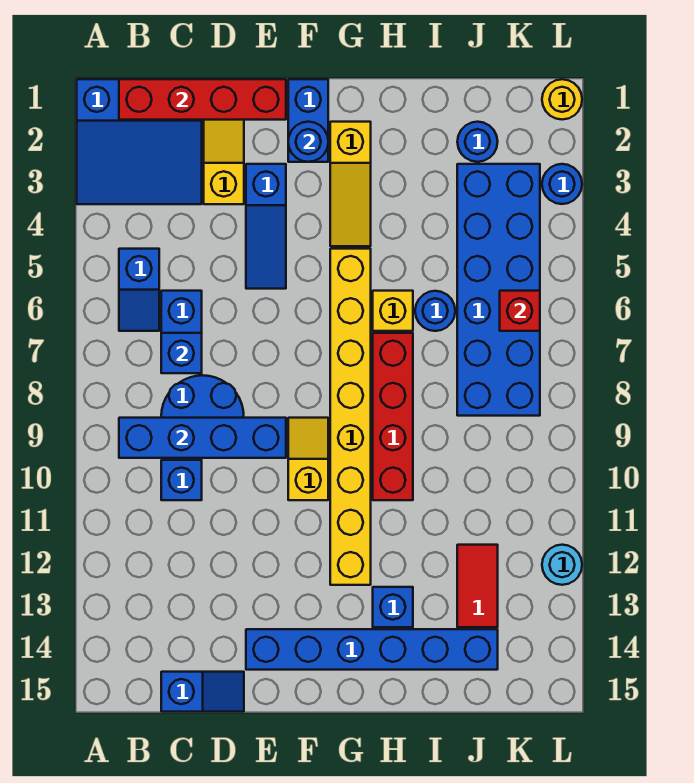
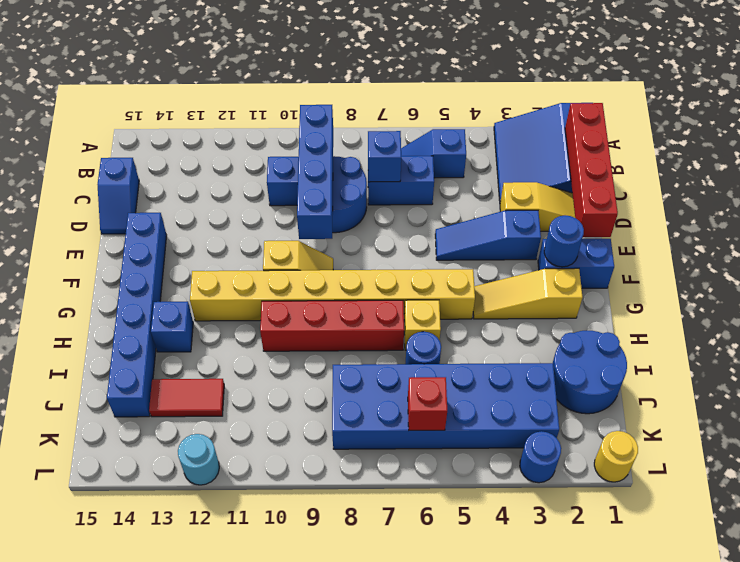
blue round brick J2 level 1 -> blue round brick I1:J2 level 1

